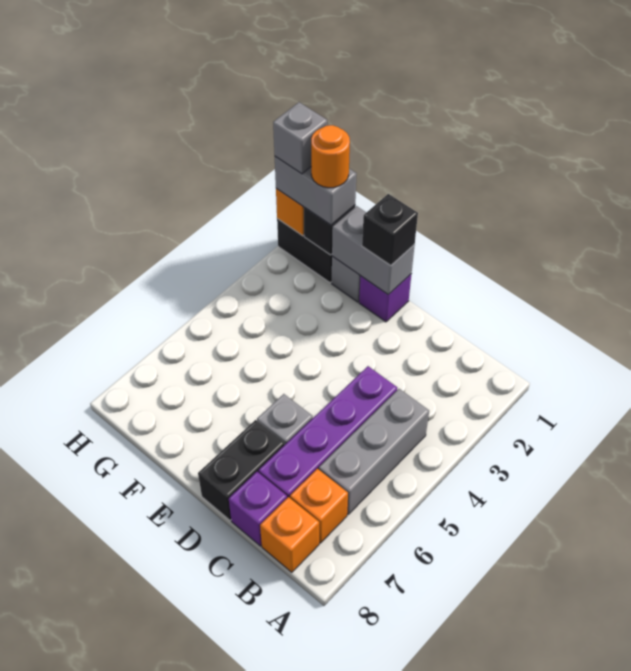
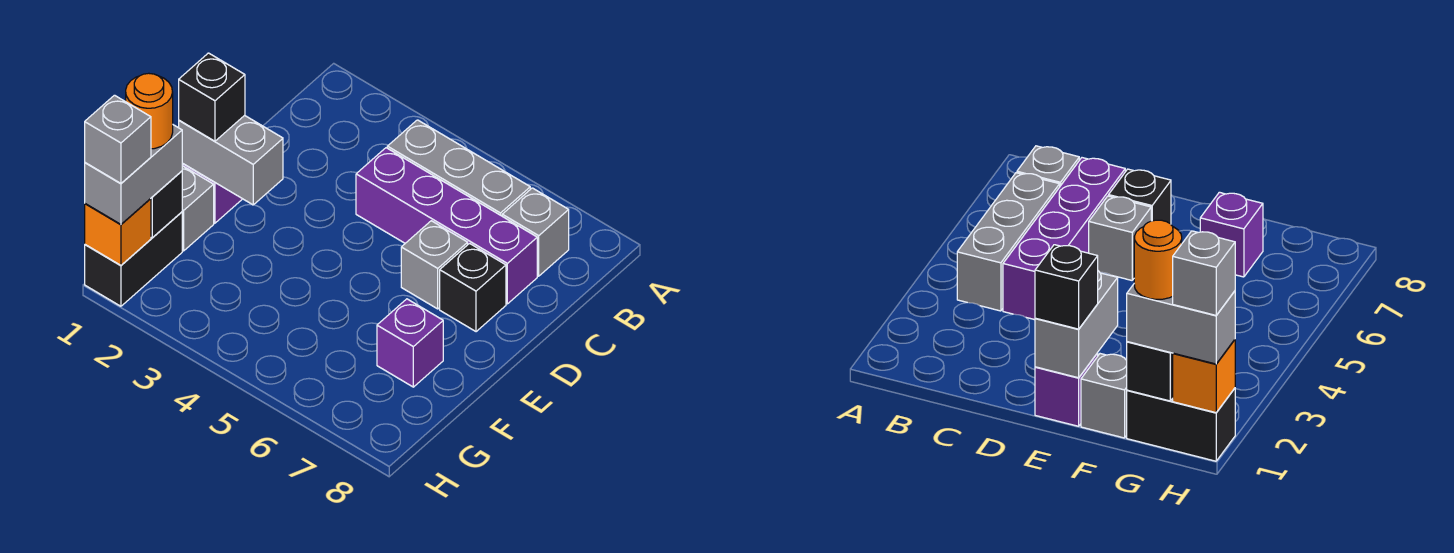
orange brick B7 level 1 -> grey brick B7 level 1
orange brick B8 level 1 -> none
purple brick C8 level 1 -> purple brick F7 level 1
black brick D7:D8 level 1 -> black brick D7 level 1
grey brick E1:F1 level 2 -> grey brick E1:E2 level 2

